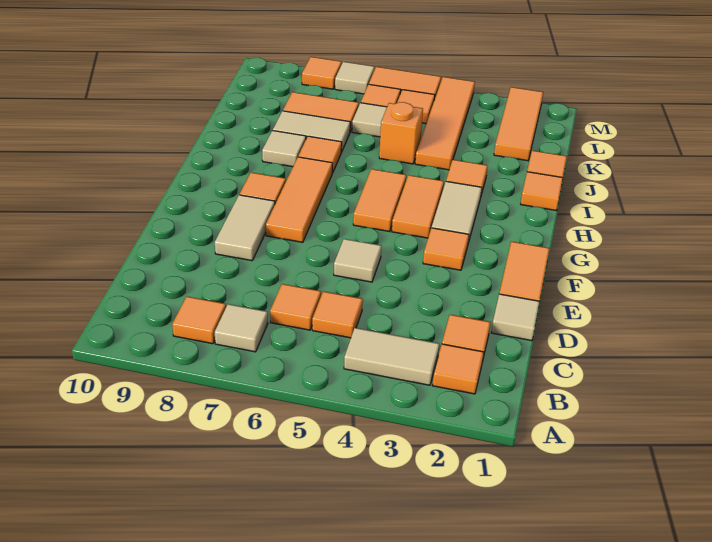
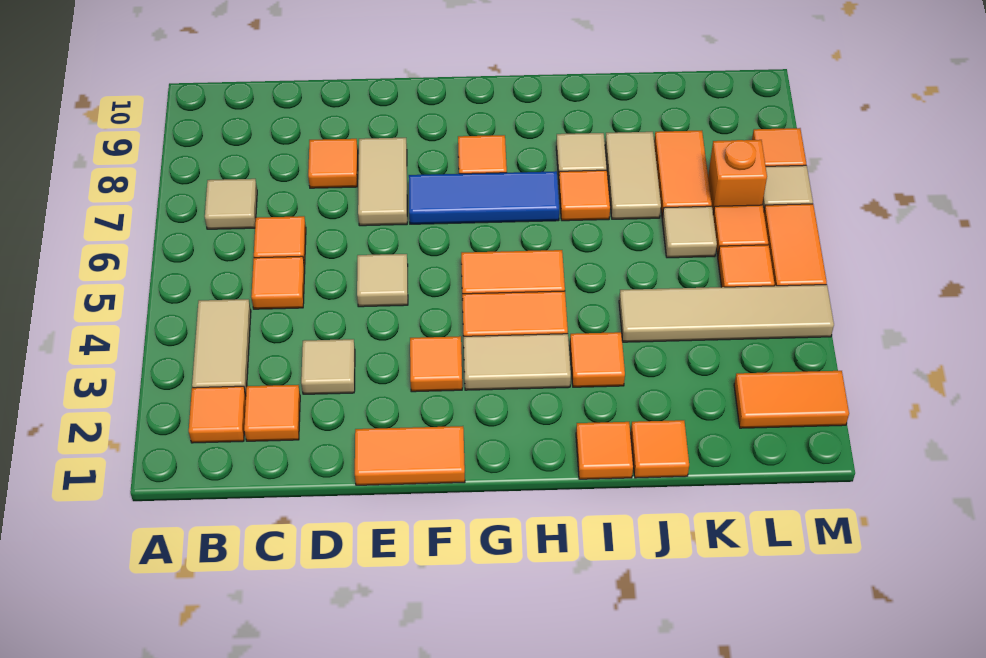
orange tile B8 level 1 -> orange tile D8 level 1
tan tile D1 level 1 -> tan tile D3 level 1
tan tile E8:F8 level 1 -> tan tile E7:E8 level 1
orange tile F7:H7 level 1 -> blue tile F7:H7 level 1
orange tile J4:M4 level 1 -> tan tile J4:M4 level 1
orange brick J5 level 1 -> orange brick L7 level 1
orange tile K2:M2 level 1 -> orange tile L2:M2 level 1

